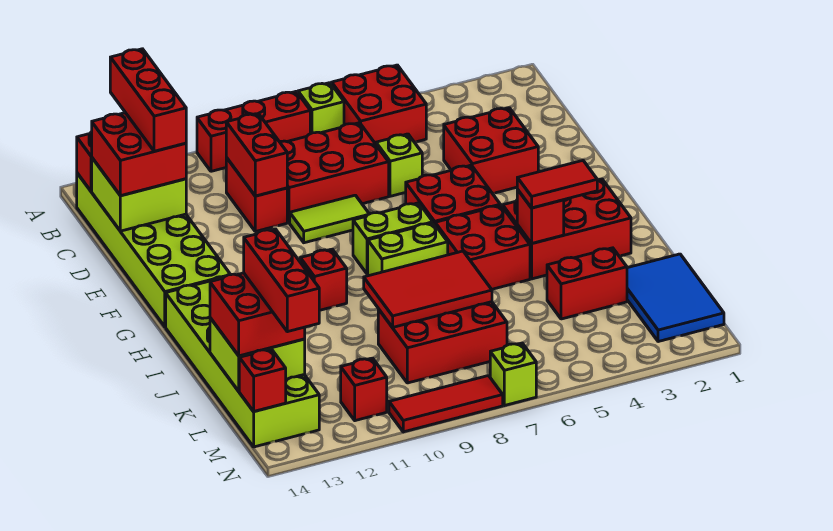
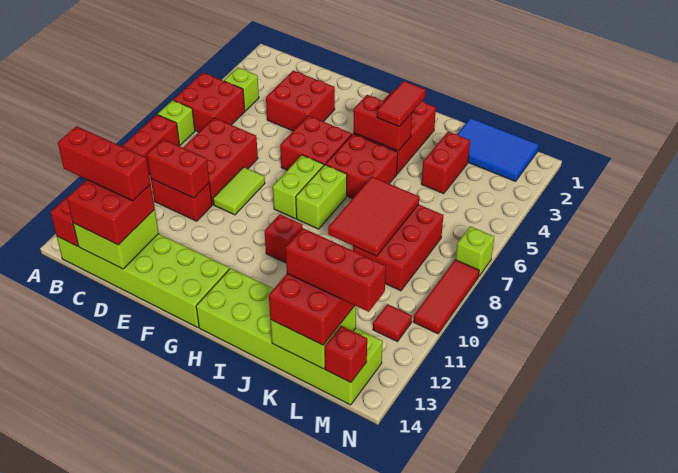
lime brick D6 level 1 -> lime brick B4 level 1
red brick I4 level 2 -> red brick H4:I4 level 2
red brick M11 level 1 -> red tile M11 level 1

